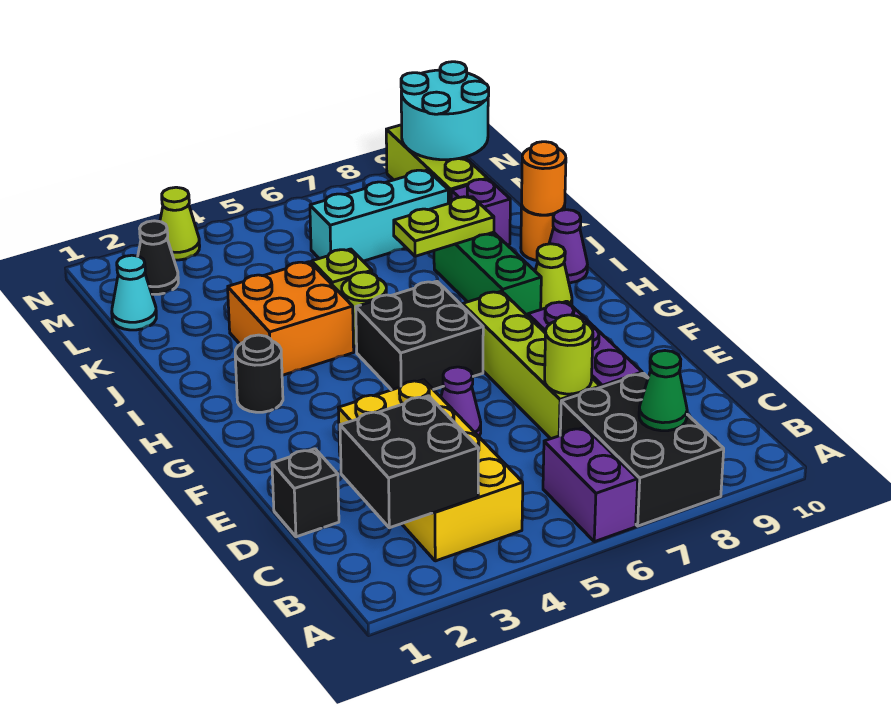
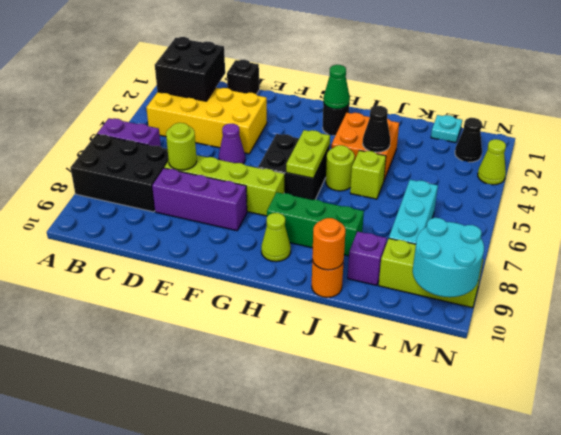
green cone B8 level 2 -> green cone H2 level 2
purple cone I10 level 1 -> none
none -> black cone J4 level 2
lime plate J7:J8 level 2 -> lime plate H5:H6 level 2
cyan cone L1 level 1 -> cyan plate L1 level 1

